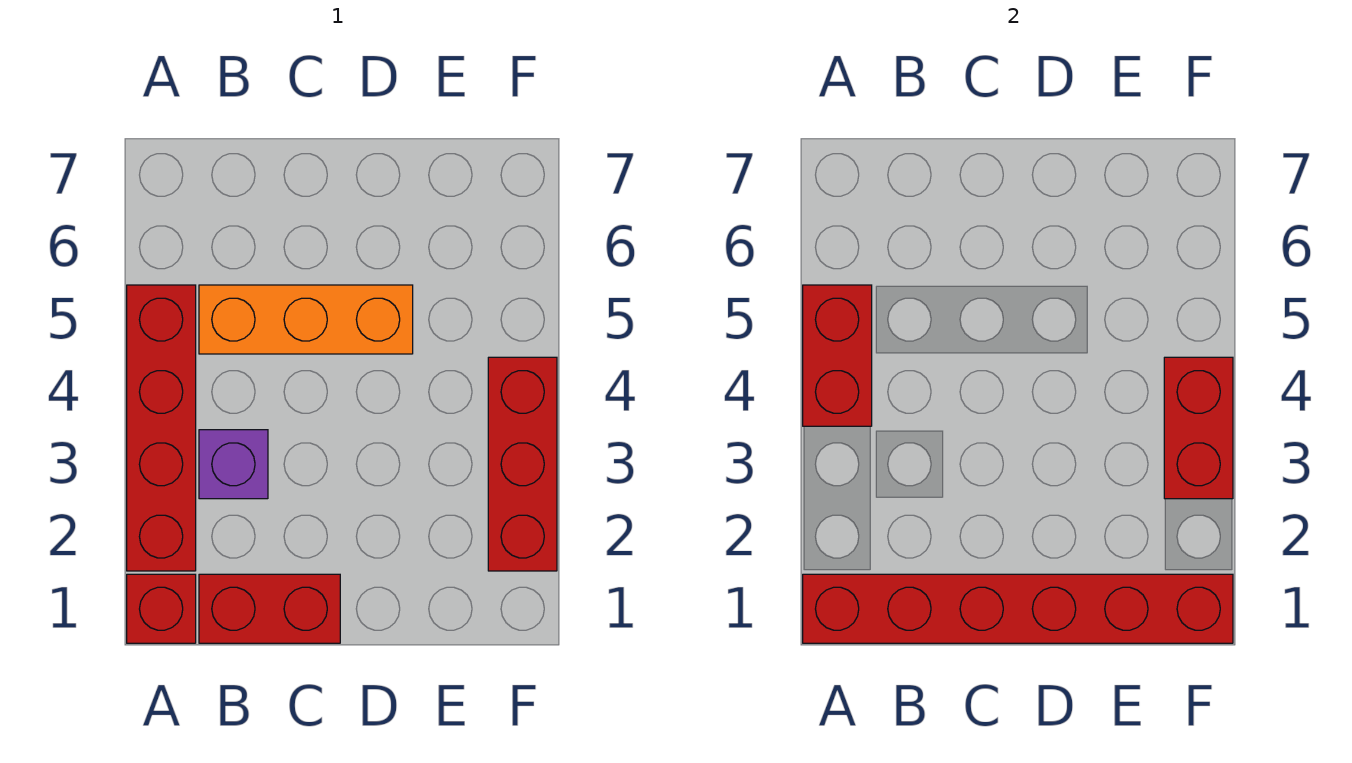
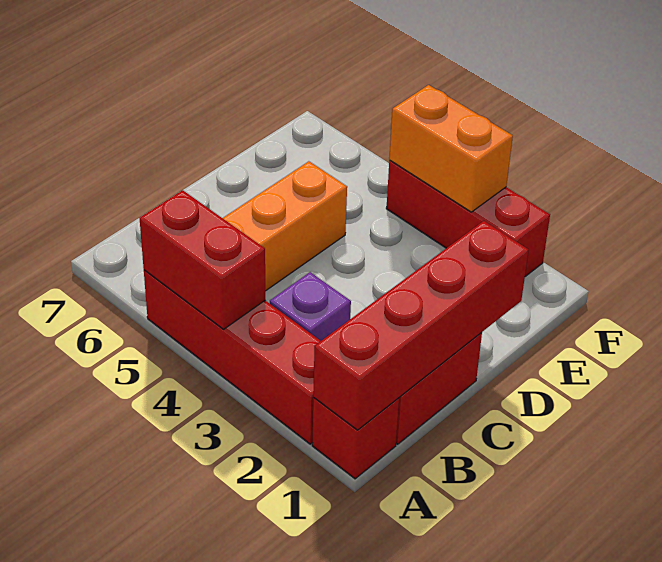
red brick A1:F1 level 2 -> red brick A1:D1 level 2
red brick F3:F4 level 2 -> orange brick F3:F4 level 2

